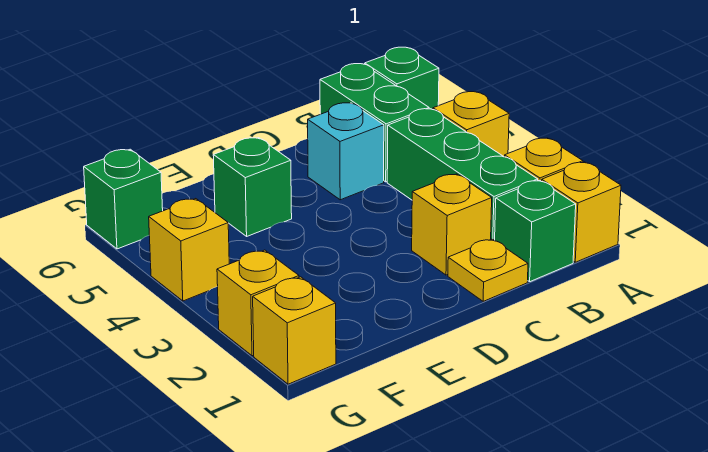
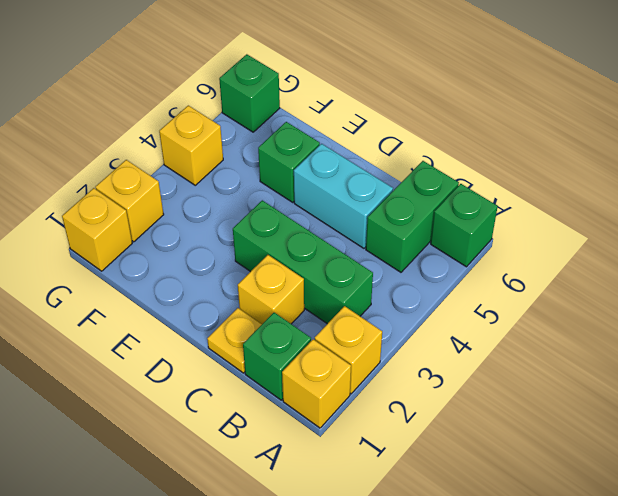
yellow brick A4 level 1 -> none
green brick B2:B4 level 1 -> green brick B3:D3 level 1
cyan brick C5 level 1 -> cyan brick C5:D5 level 1

